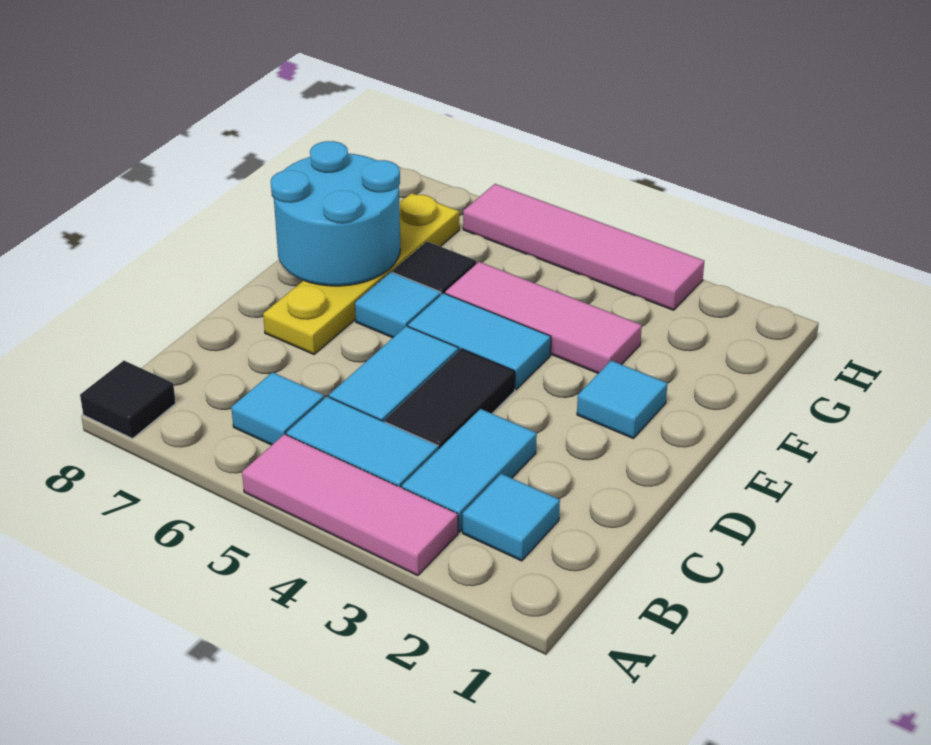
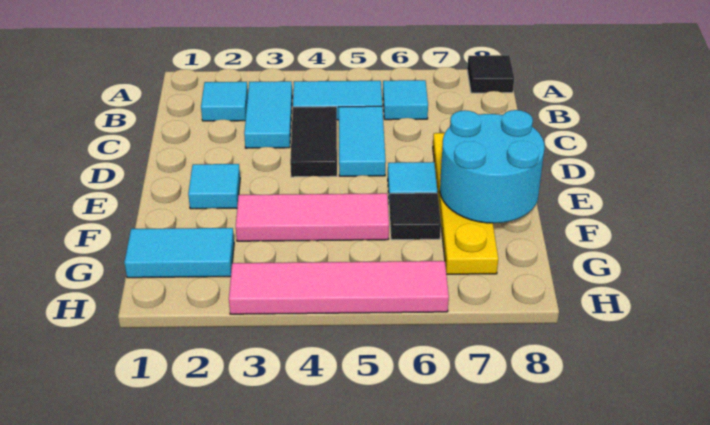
pink tile A3:A5 level 1 -> none
cyan tile E4:E5 level 1 -> cyan tile G1:G2 level 1

